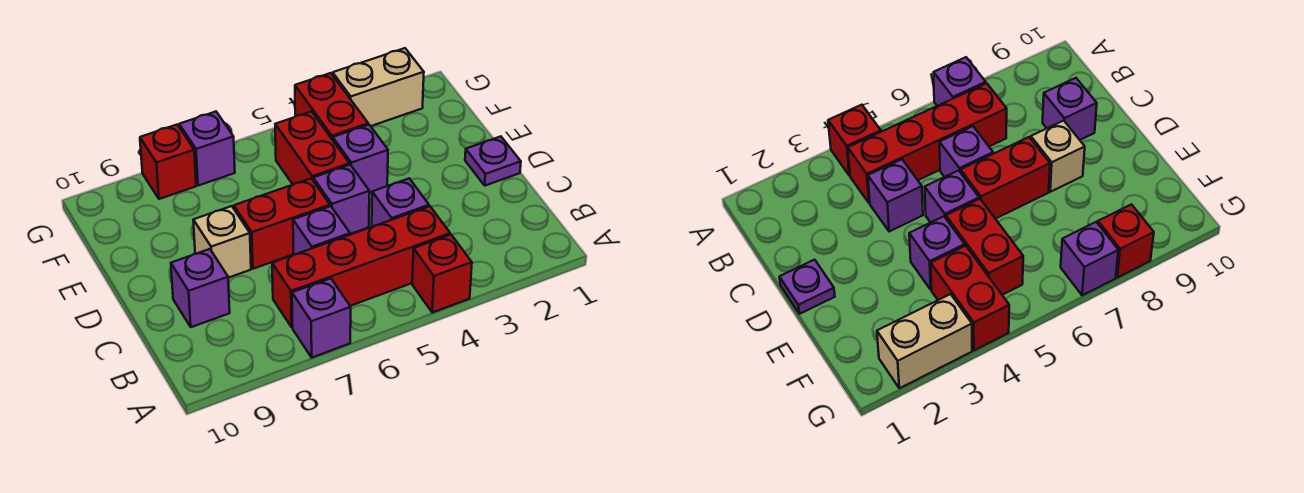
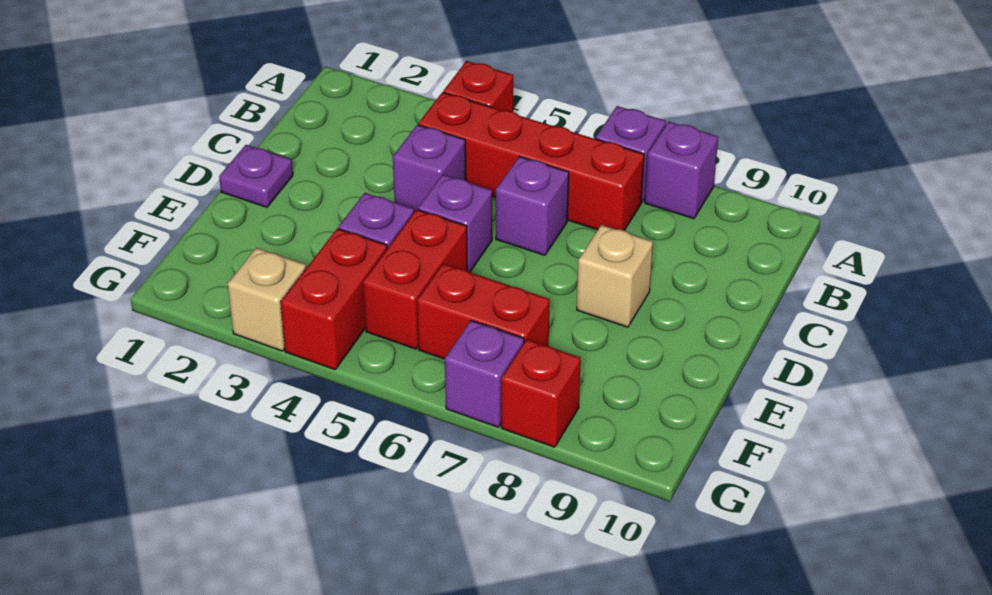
purple brick C9 level 1 -> purple brick A8 level 1
red brick D6:D7 level 1 -> red brick F6:F7 level 1
tan brick G2:G3 level 1 -> tan brick G3 level 1

